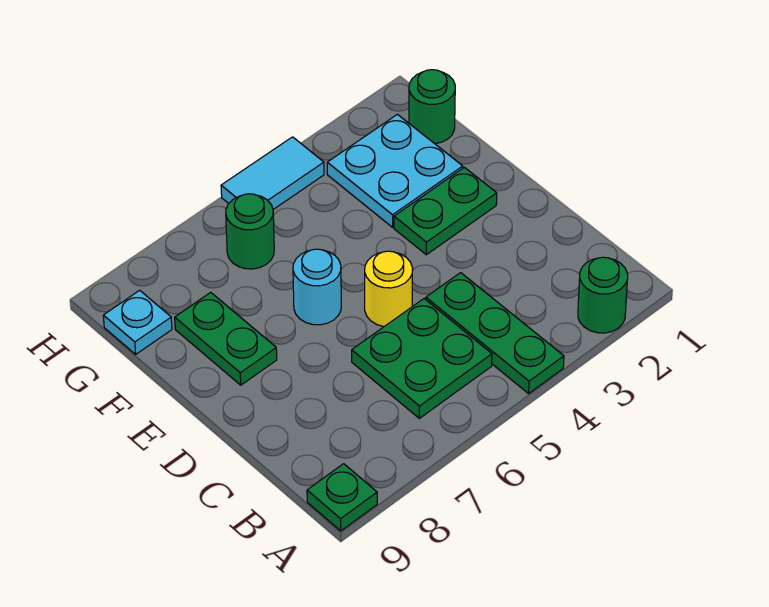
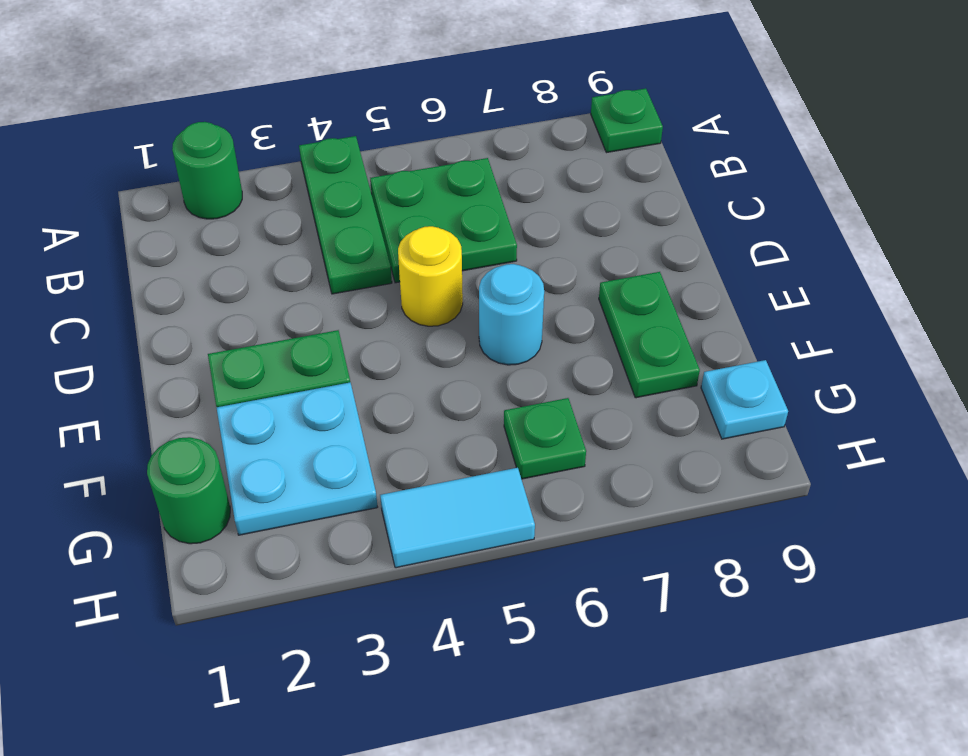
green round brick G6 level 1 -> green plate G6 level 1

